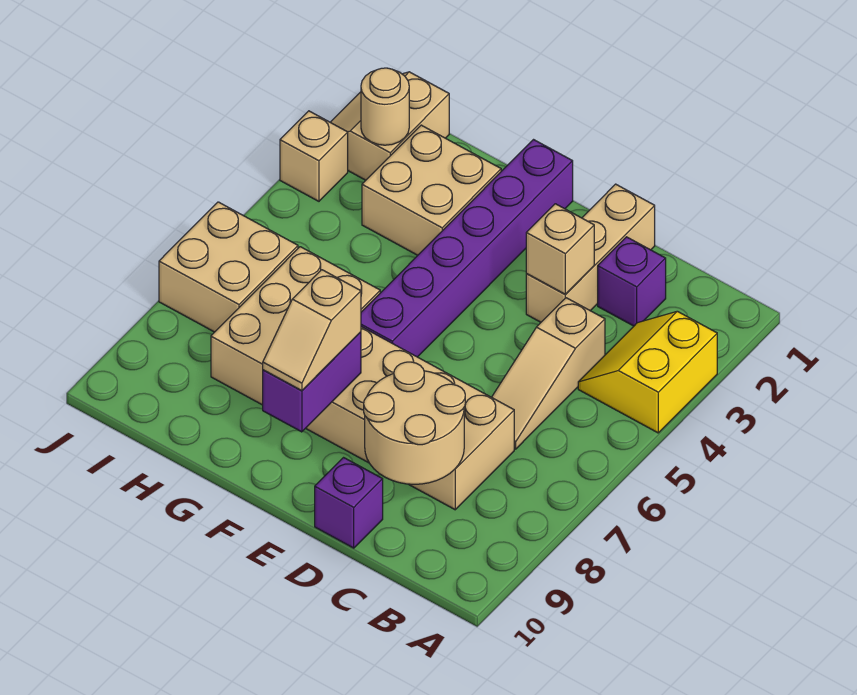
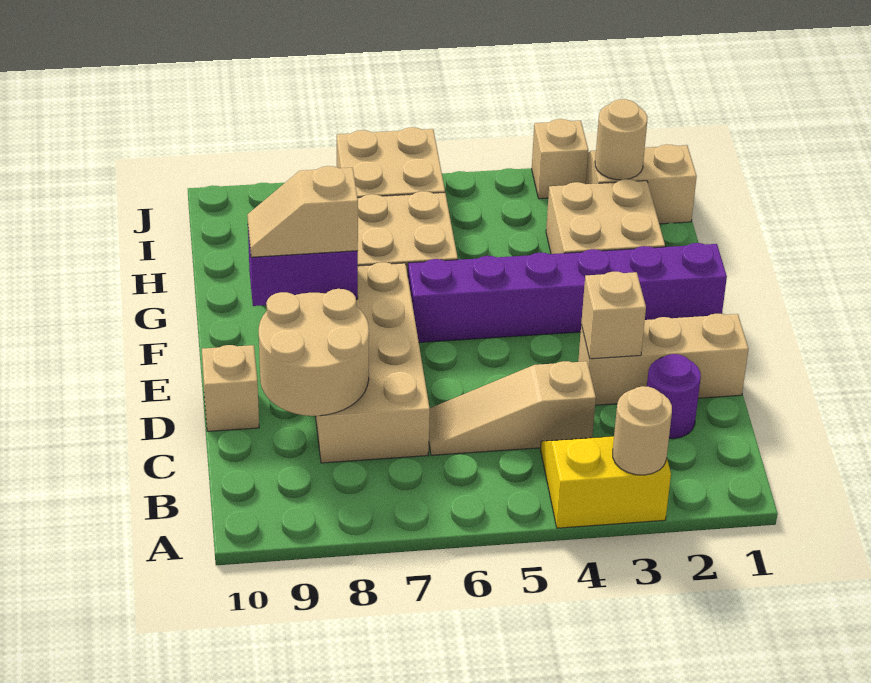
none -> tan round brick A3 level 2
purple brick C2 level 1 -> purple round brick C2 level 1
purple brick D10 level 1 -> tan brick D10 level 1

